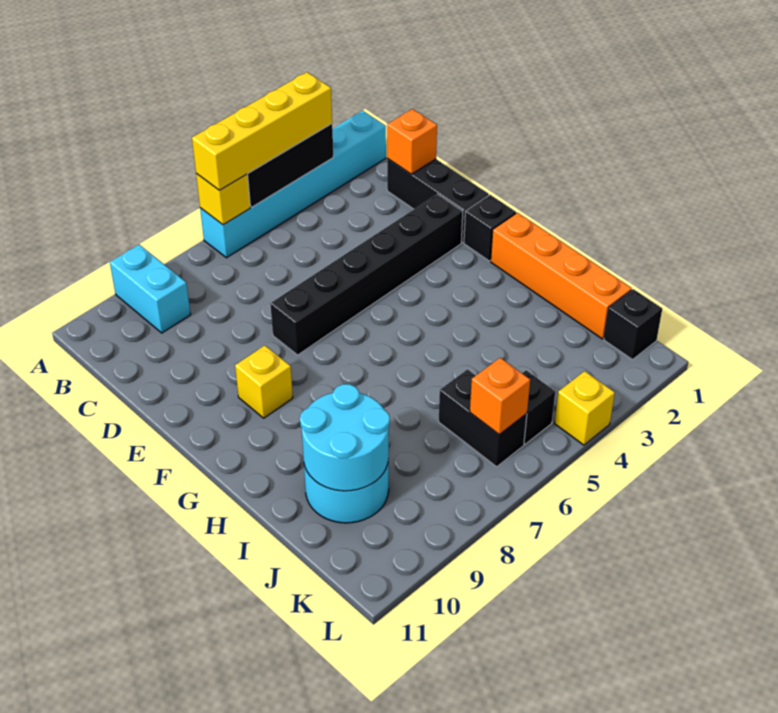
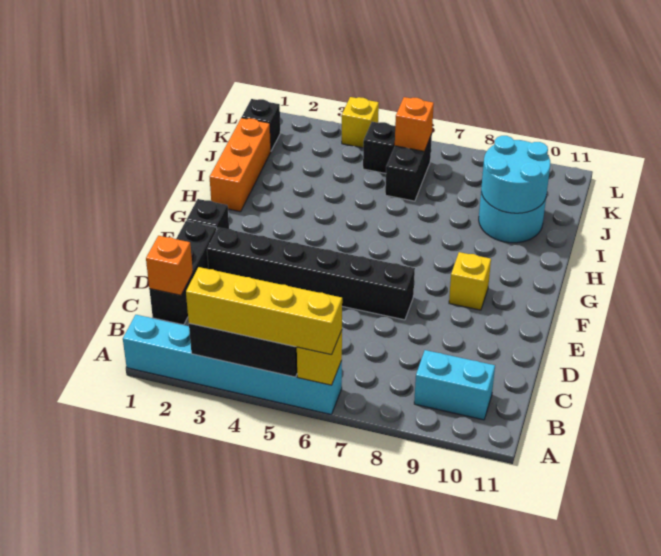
cyan brick A9:B9 level 1 -> cyan brick B9:B10 level 1
orange brick G1:J1 level 1 -> orange brick H1:J1 level 1

